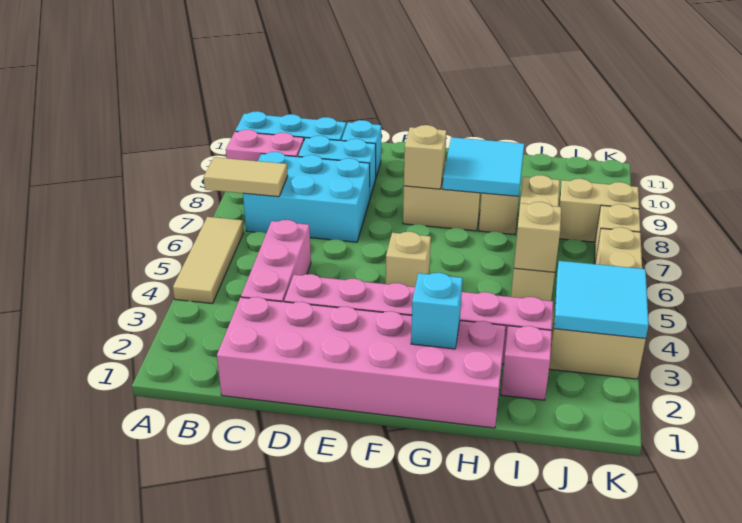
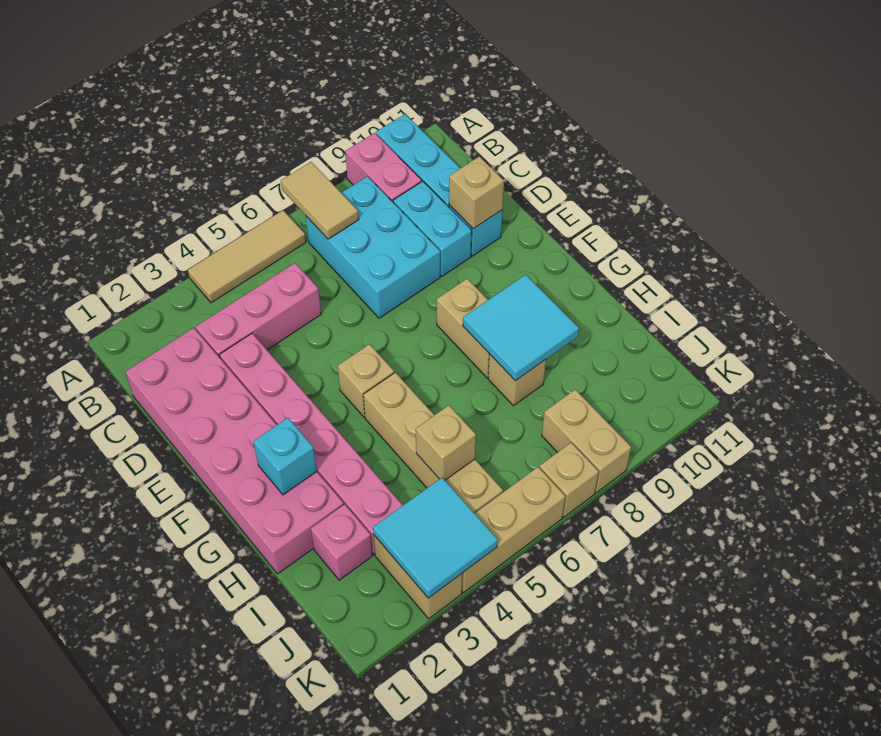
tan brick F8 level 2 -> tan brick D10 level 2
tan brick I5:I8 level 1 -> tan brick G5:J5 level 1

